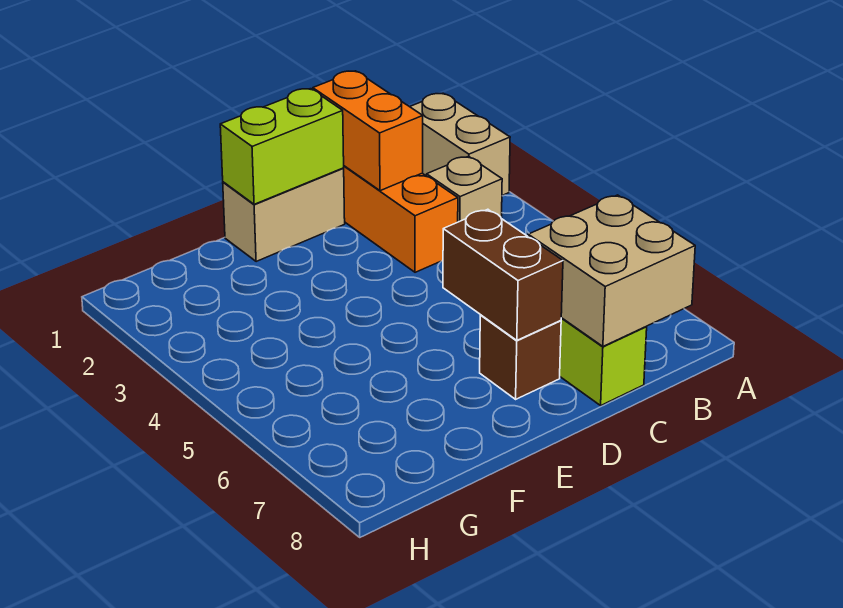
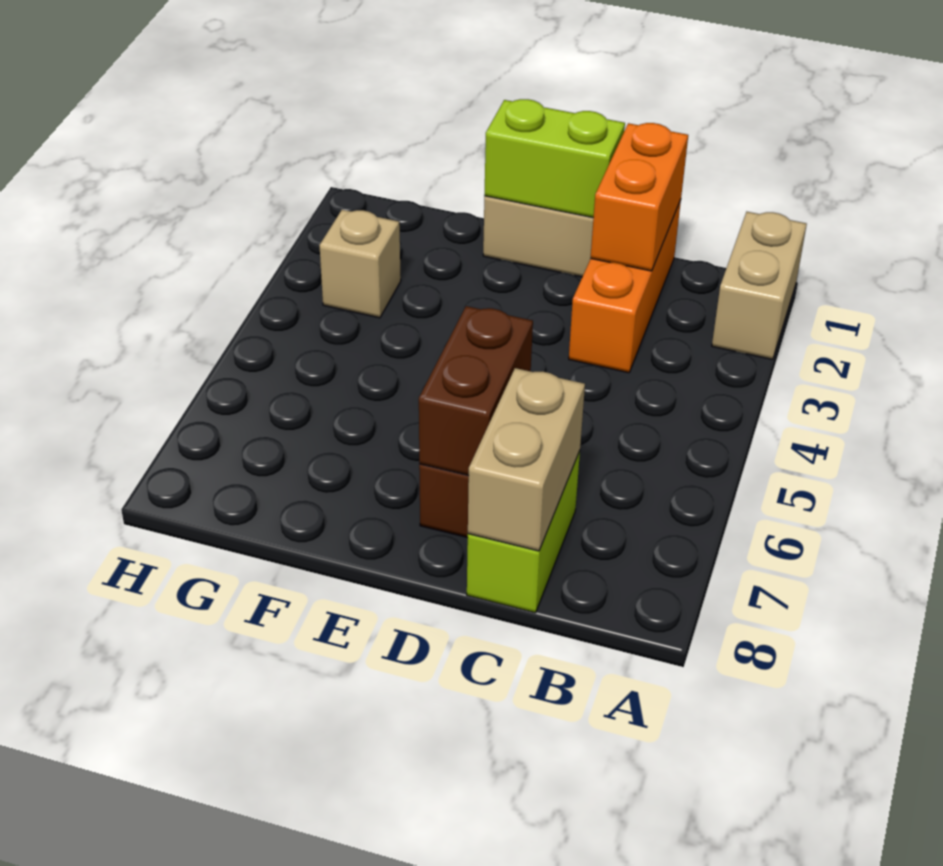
tan brick B3 level 1 -> tan brick G3 level 1
tan brick B7:C8 level 2 -> tan brick C7:C8 level 2

